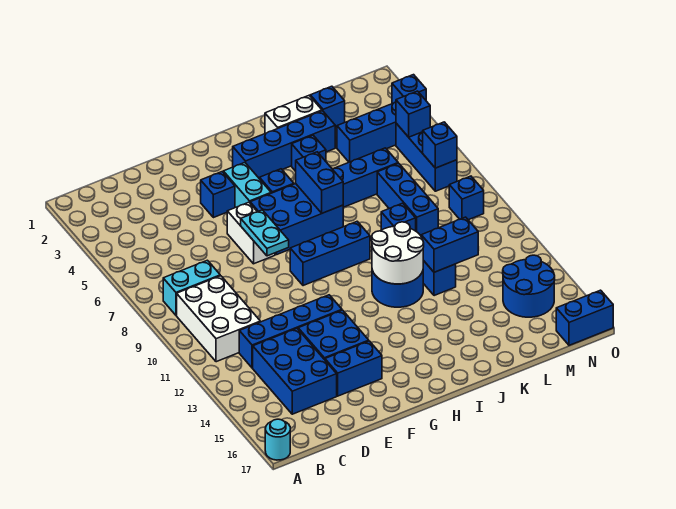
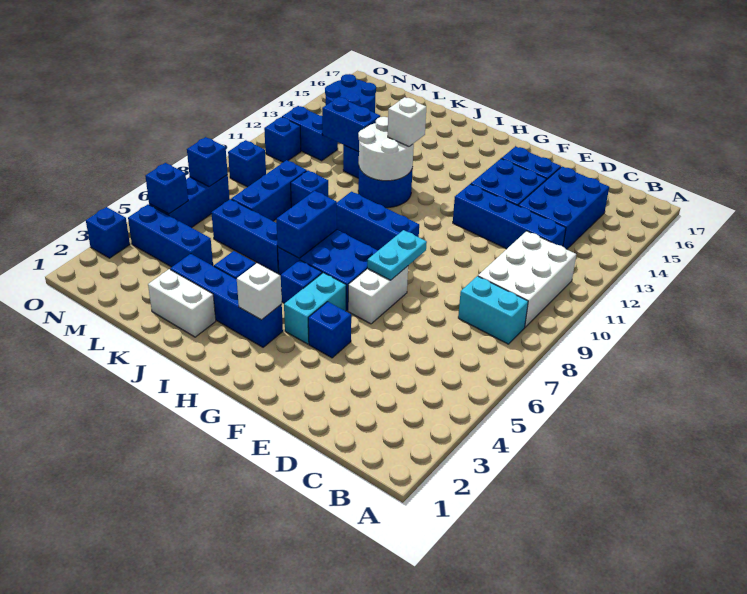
cyan round brick A17 level 1 -> none
none -> white brick H3 level 2
none -> white brick I12 level 3
blue brick L2 level 1 -> blue brick N11 level 1
blue brick N17:O17 level 1 -> blue brick M12:N12 level 1

